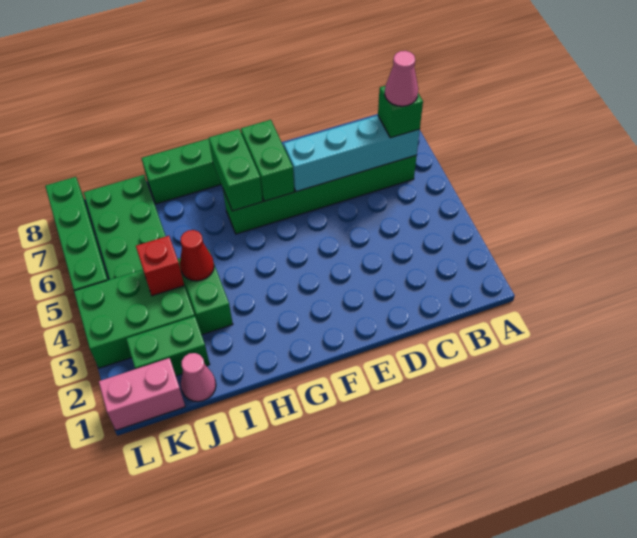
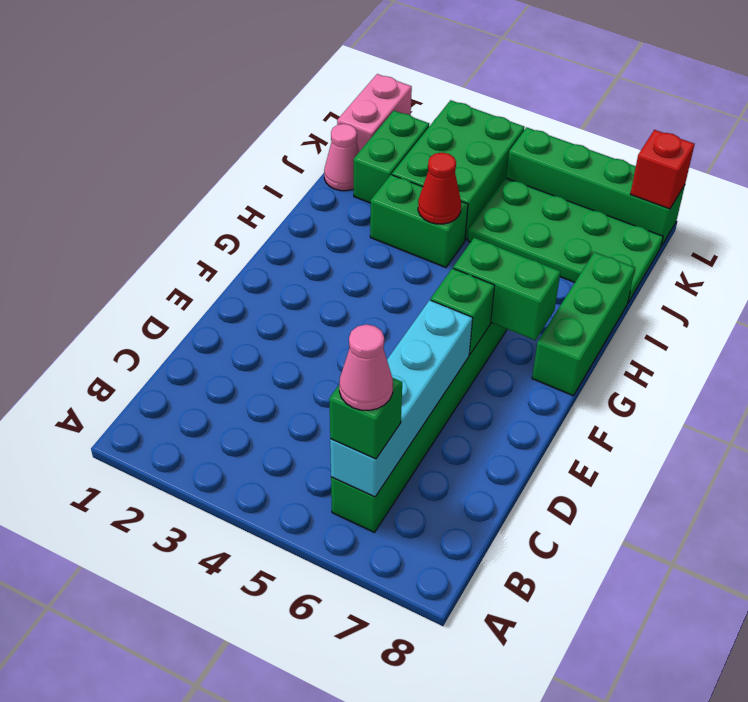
green brick F6:F7 level 2 -> green brick F6 level 2
red brick J4 level 2 -> red brick L8 level 2

